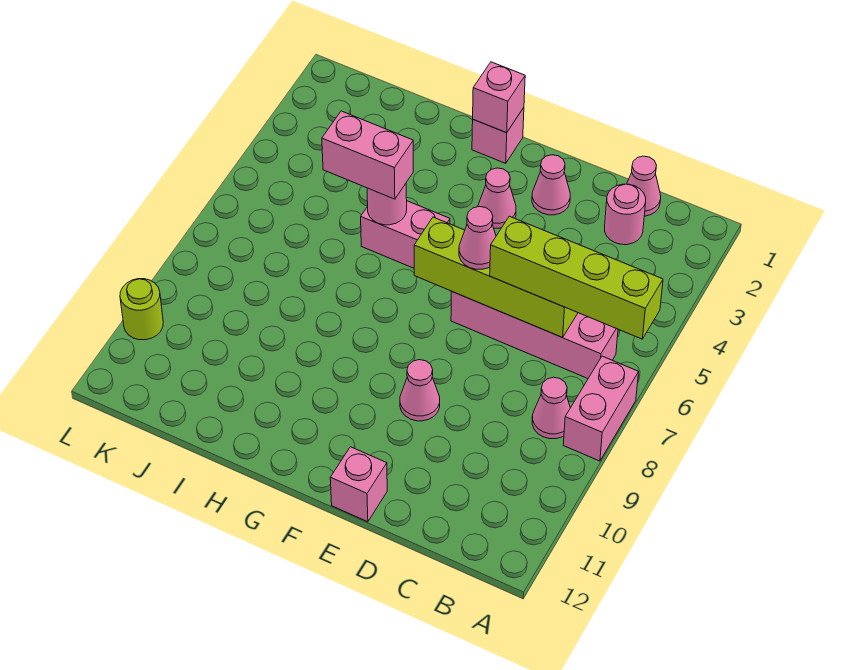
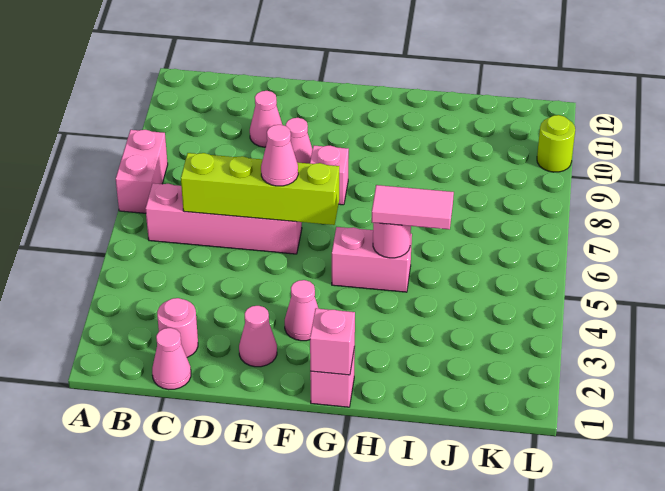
lime brick A6:D6 level 3 -> none
pink cone B8 level 1 -> pink cone D10 level 1
pink brick E12 level 1 -> pink brick F8 level 1
pink brick H5:I5 level 3 -> pink tile H5:I5 level 3

